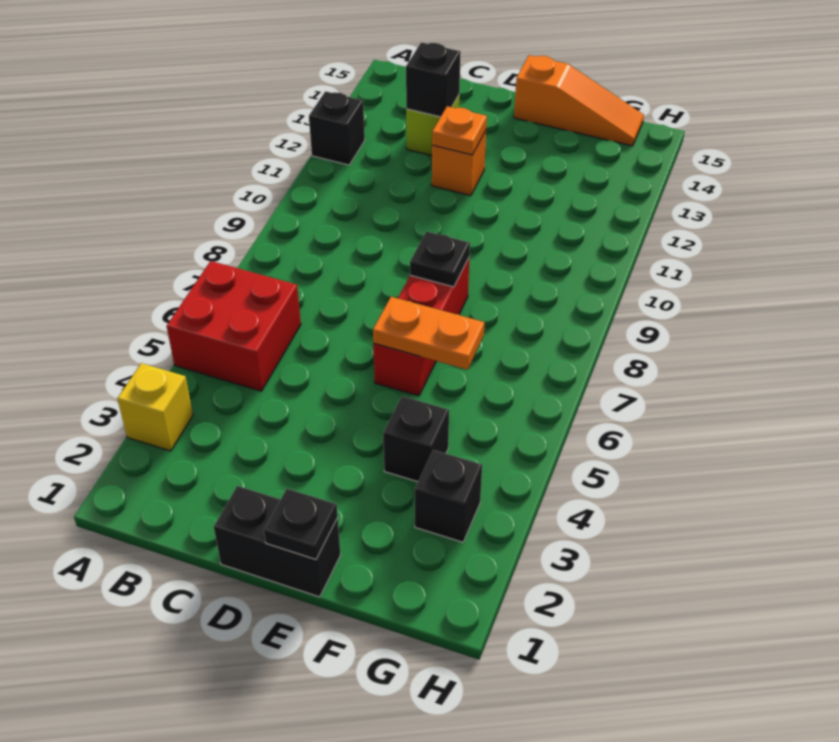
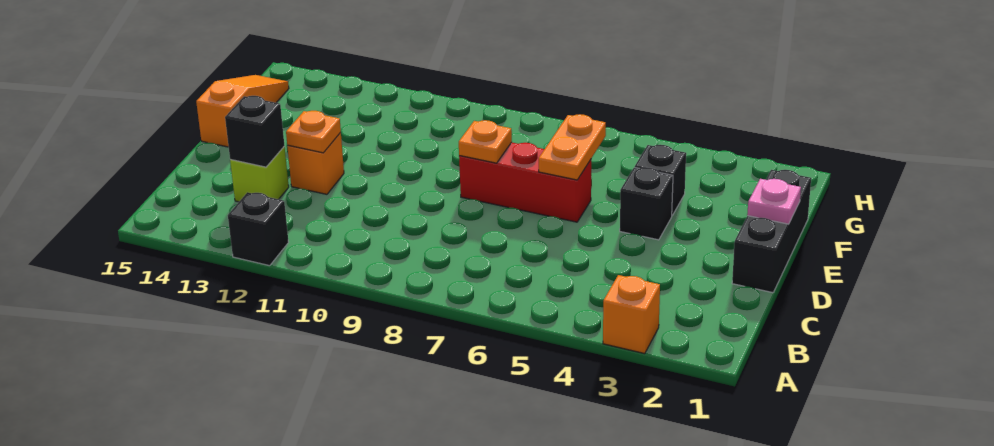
yellow brick A3 level 1 -> orange brick A3 level 1
red brick A5:B6 level 1 -> none
black brick D1:E1 level 1 -> black brick D1:F1 level 1
black plate E1 level 2 -> pink plate E1 level 2
black plate E8 level 2 -> orange plate E8 level 2
black brick G3 level 1 -> black brick E4 level 1

